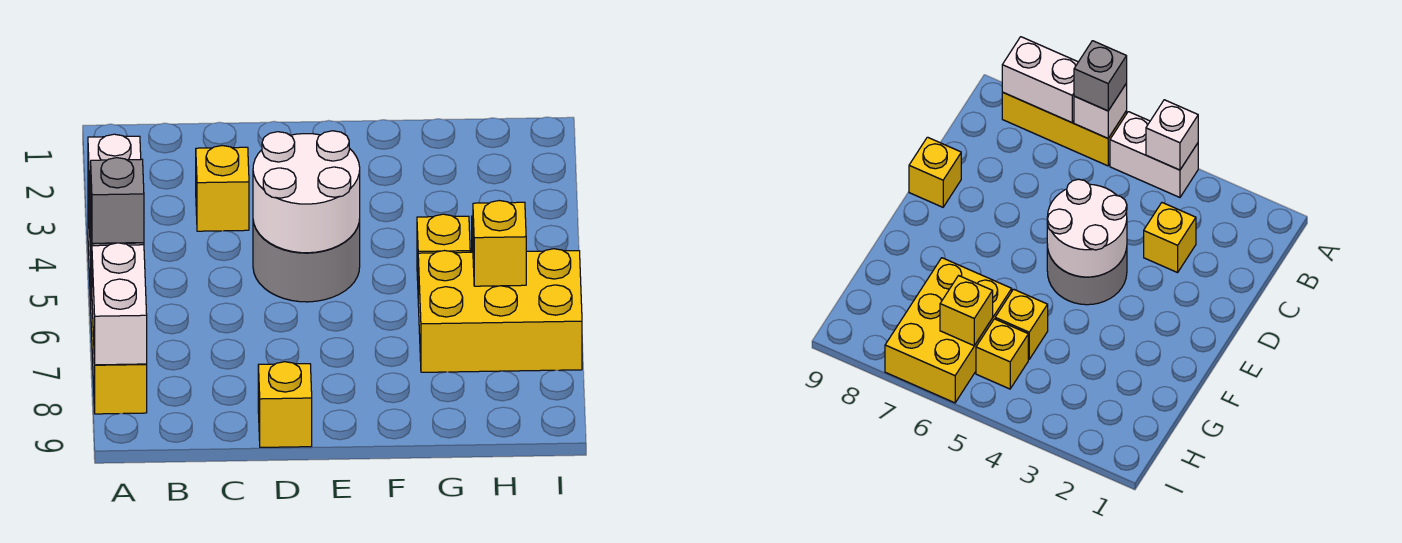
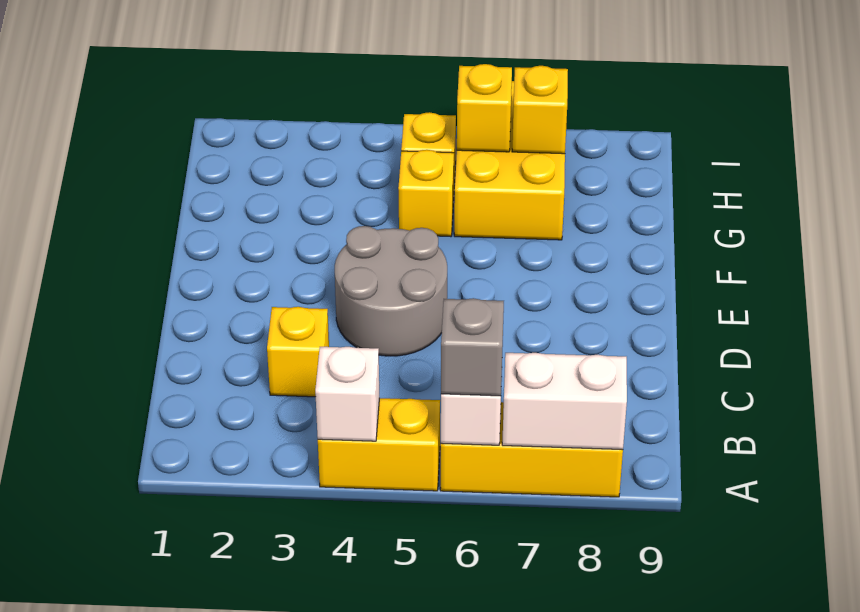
white brick A4:A5 level 1 -> yellow brick A4:A5 level 1
white round brick D4:E5 level 2 -> none
yellow brick D9 level 1 -> yellow brick H7 level 2

